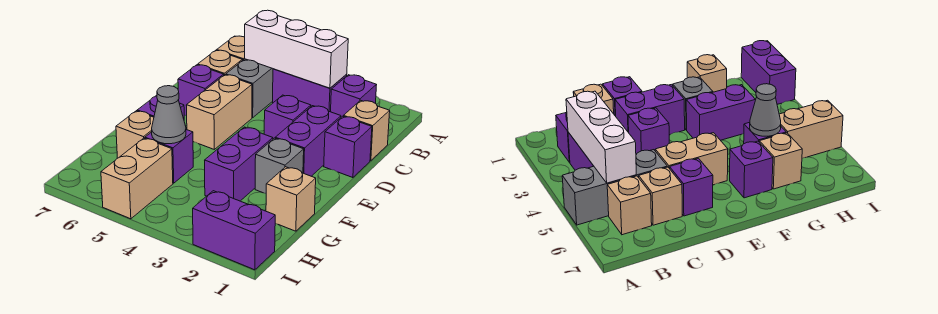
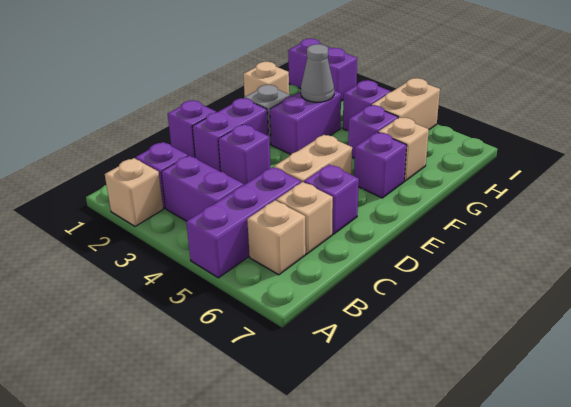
grey brick A5:C5 level 1 -> purple brick A5:C5 level 1
white brick B3:B5 level 2 -> none
tan brick C1 level 1 -> tan brick A2 level 1
grey cone G5 level 2 -> grey cone G3 level 2
none -> purple brick H4 level 1

